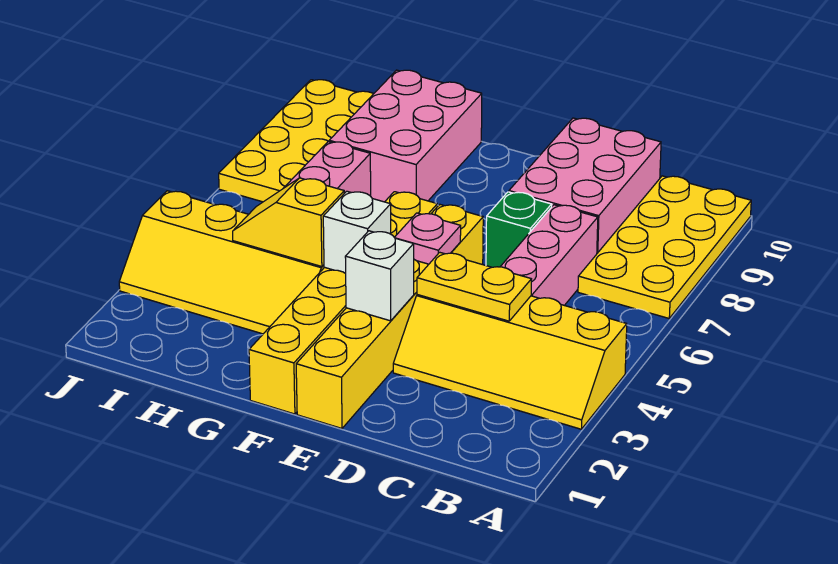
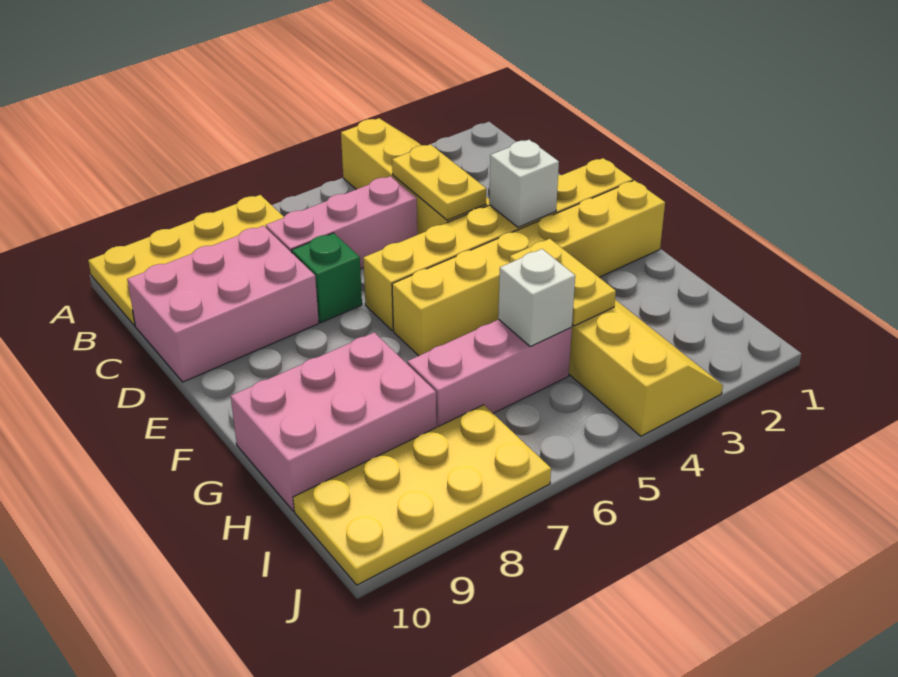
pink plate E5 level 2 -> none
white brick F4 level 2 -> white brick H5 level 2
yellow slope G4:H4 level 2 top G -> yellow plate G4:H4 level 2

